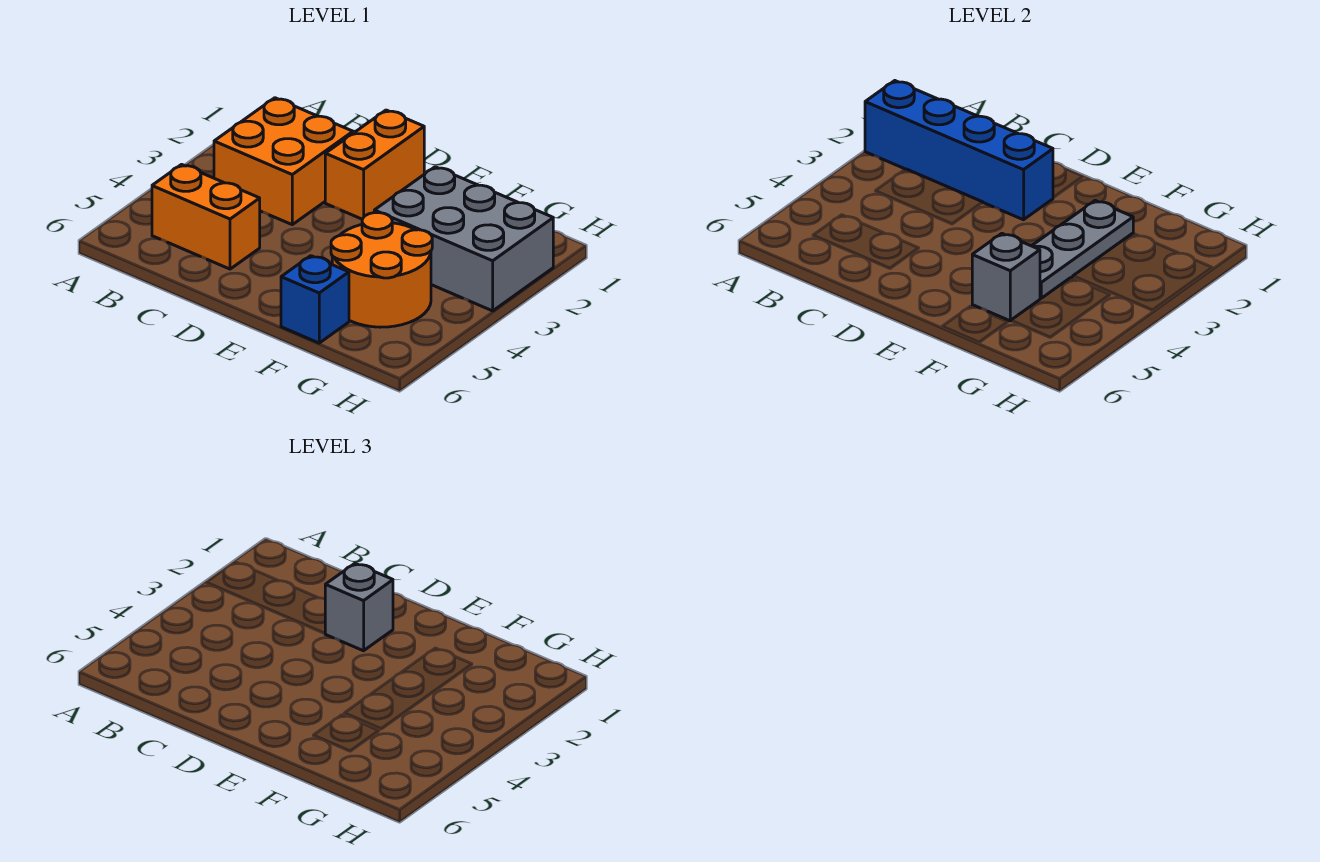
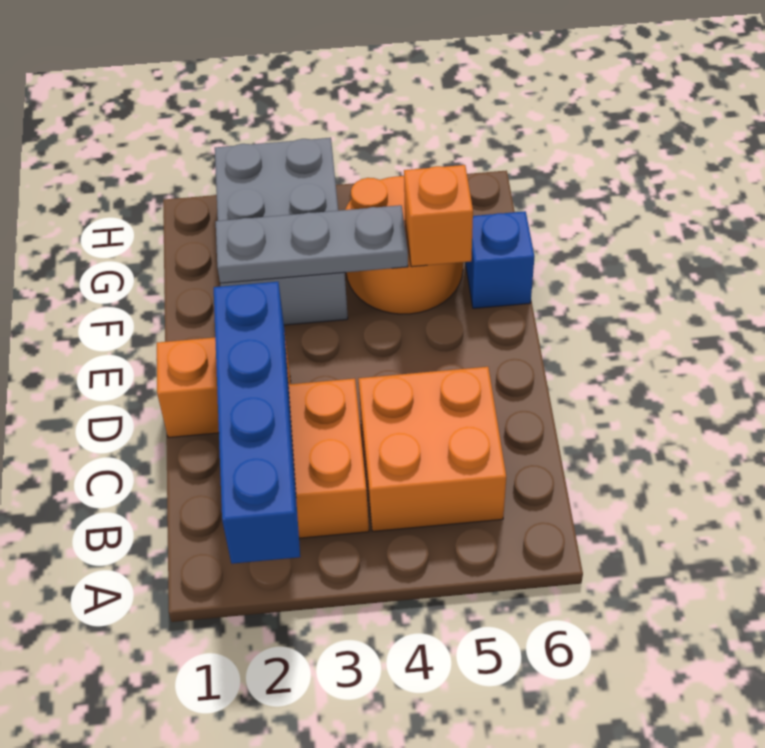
orange brick B5:C5 level 1 -> orange brick B4:C5 level 1
grey brick D2 level 3 -> none
grey brick F5 level 2 -> orange brick F5 level 2

